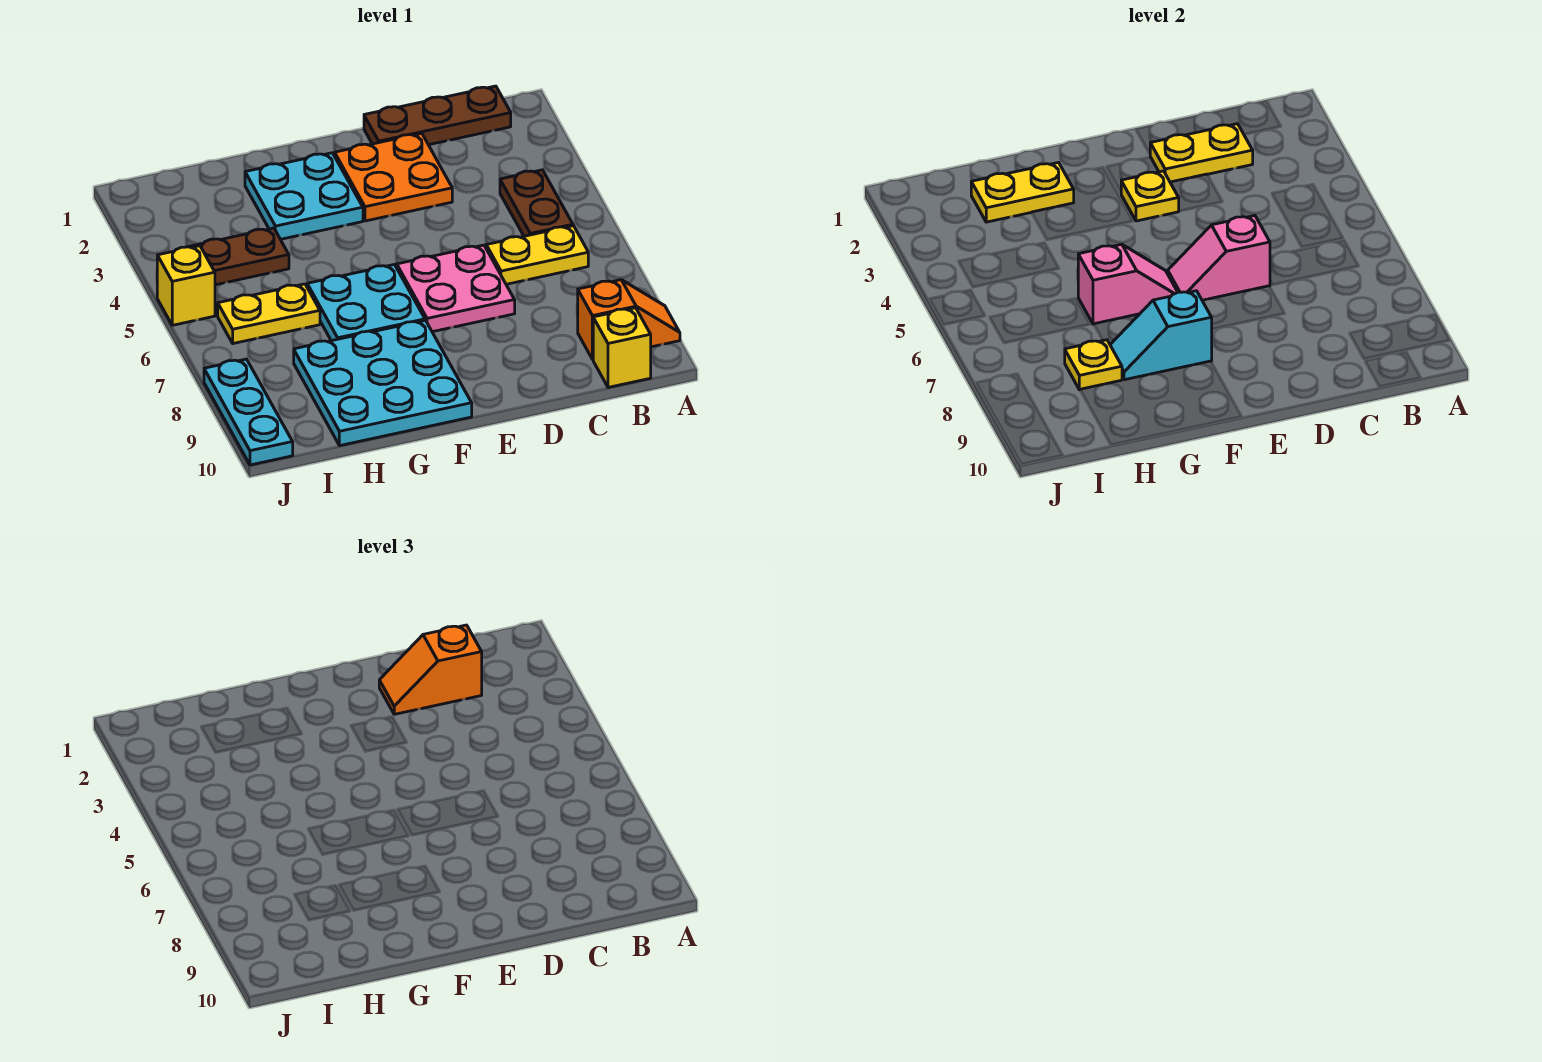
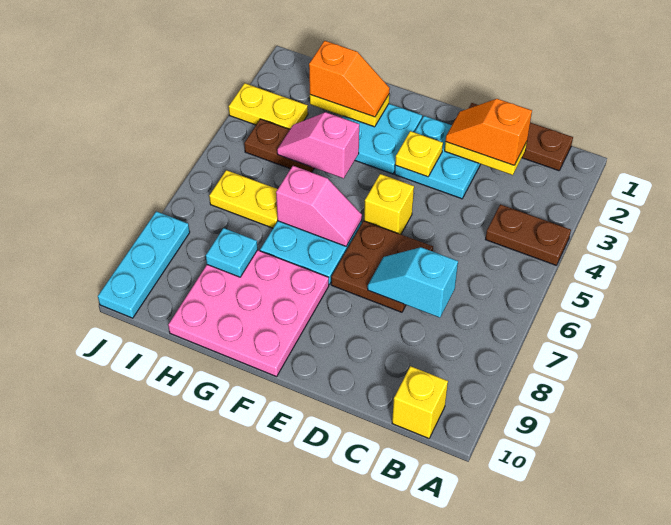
orange slope A9:B9 level 1 top B -> orange slope G2:H2 level 3 top H
brown plate B4:B5 level 1 -> brown plate A4:B4 level 1
yellow plate B6:C6 level 1 -> yellow plate I3:J3 level 1
orange plate D2:E3 level 1 -> cyan plate D2:E3 level 1
pink plate D6:E7 level 1 -> brown plate D6:E7 level 1
pink slope D6:E6 level 2 top D -> pink slope G4:H4 level 2 top G
cyan plate F8:H10 level 1 -> pink plate F8:H10 level 1
cyan slope F8:G8 level 2 top F -> cyan slope C7:D7 level 2 top C
yellow plate H8 level 2 -> cyan plate H8 level 2
yellow brick J5 level 1 -> yellow brick E5 level 1

